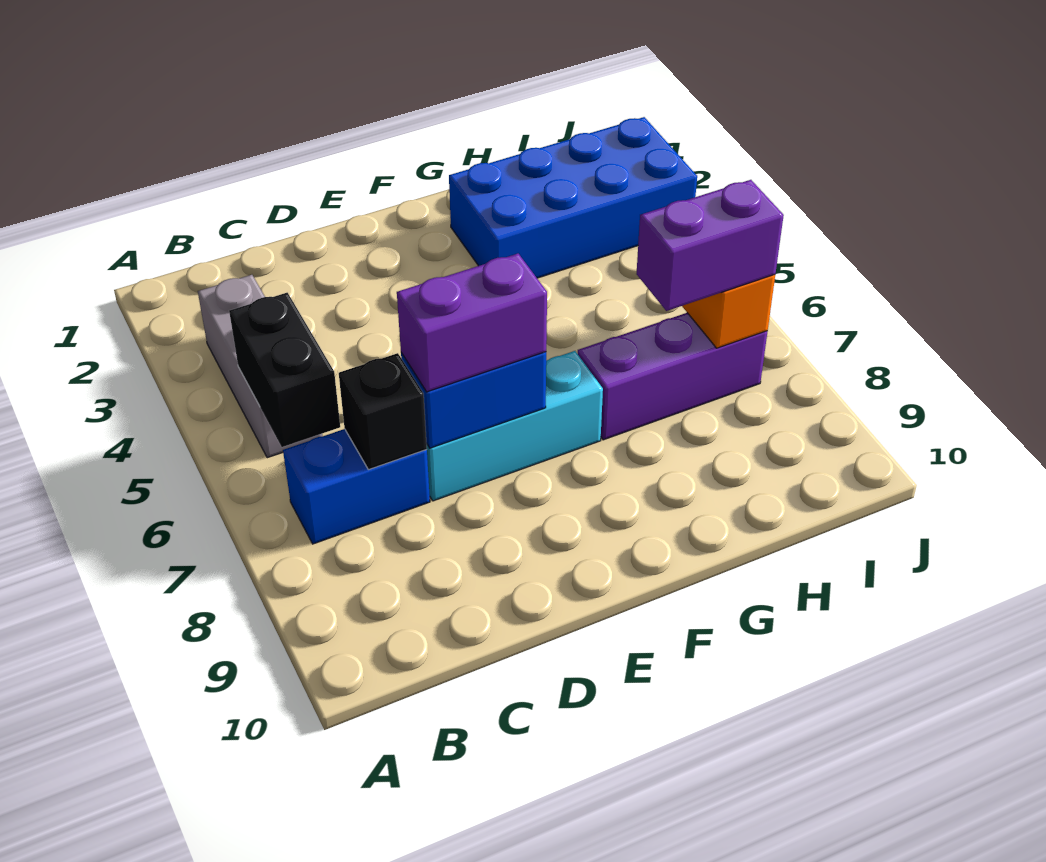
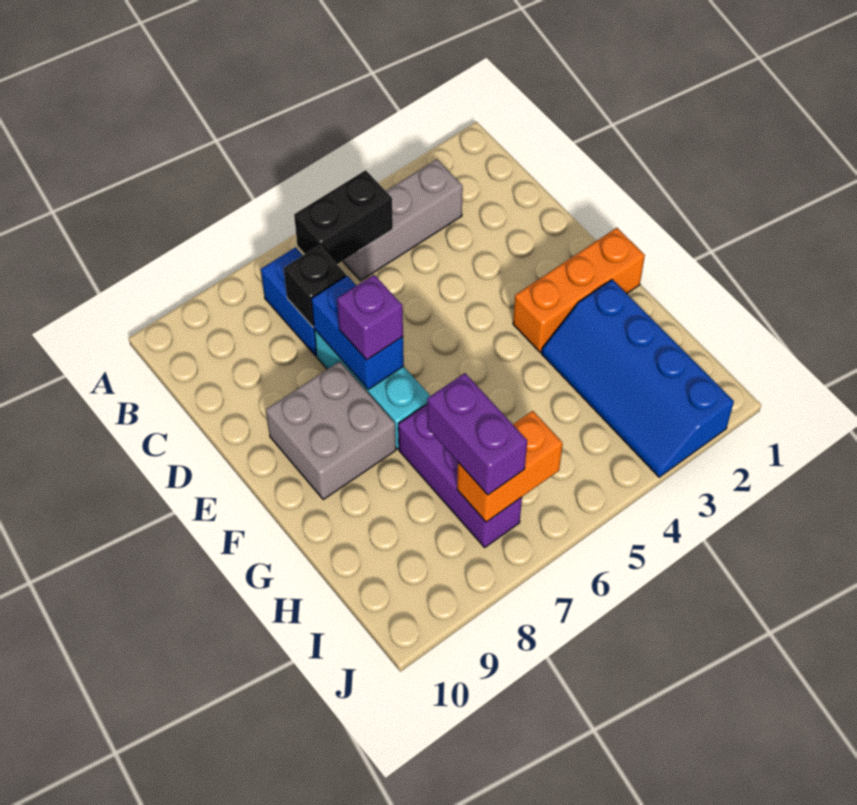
purple brick D7:E7 level 3 -> purple brick E7 level 3
none -> grey brick E8:F9 level 1
none -> orange brick F1:F3 level 1
blue brick G2:J3 level 1 -> blue slope G2:J3 level 1 top 2

